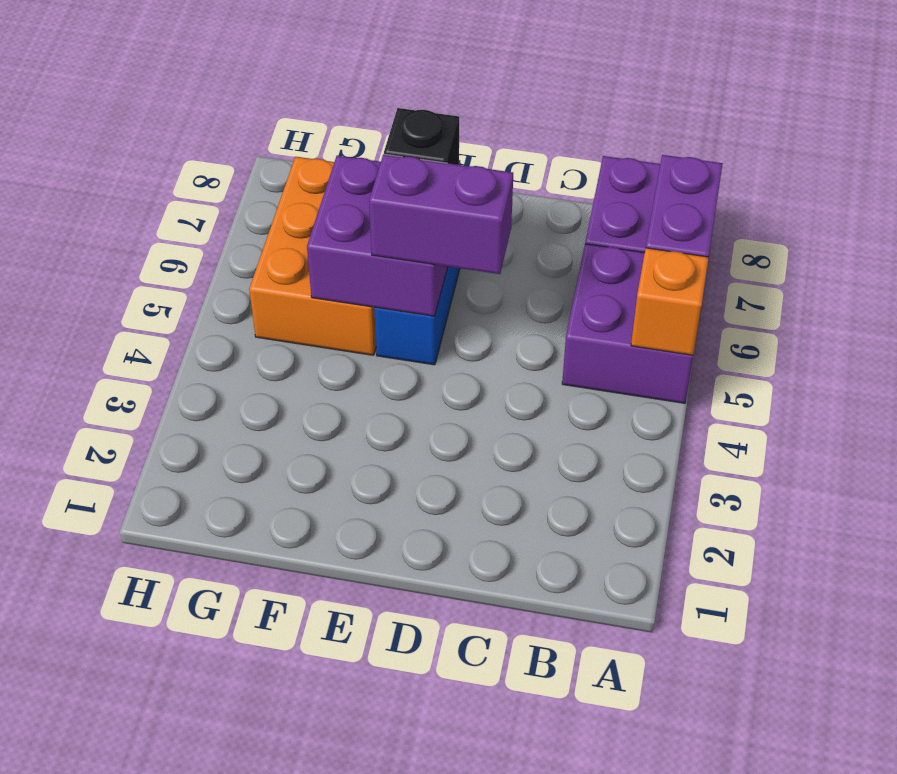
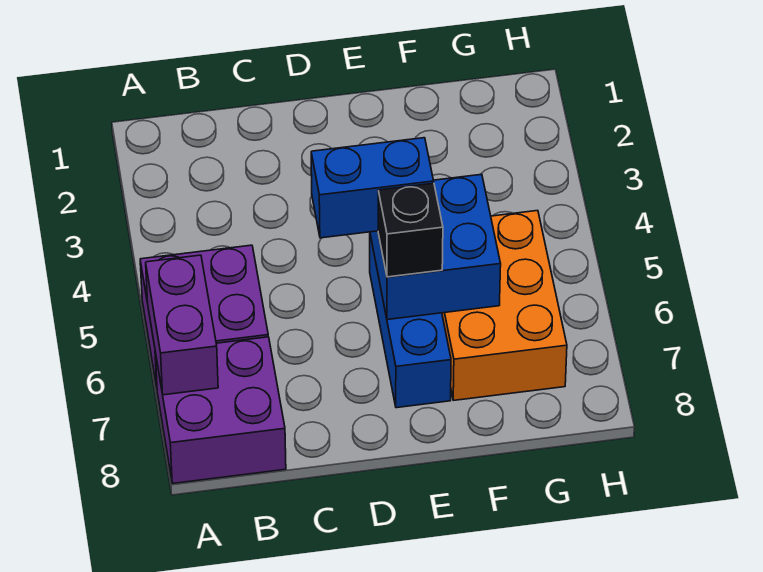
orange brick A5 level 2 -> none
purple brick D5:E5 level 3 -> blue brick D5:E5 level 3
purple brick E5:F6 level 2 -> blue brick E5:F6 level 2

